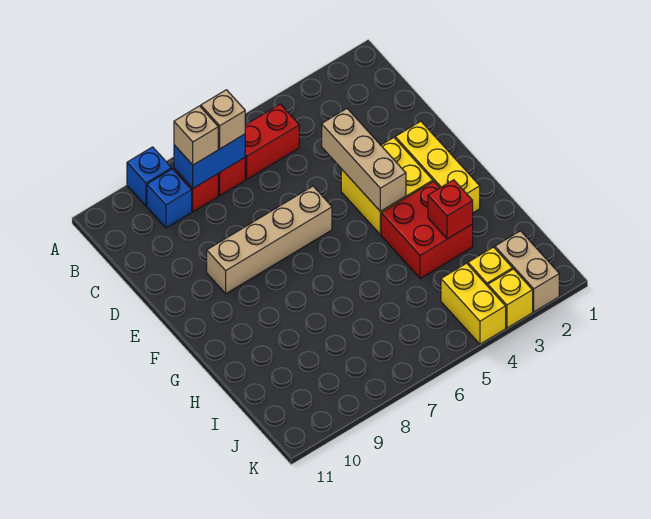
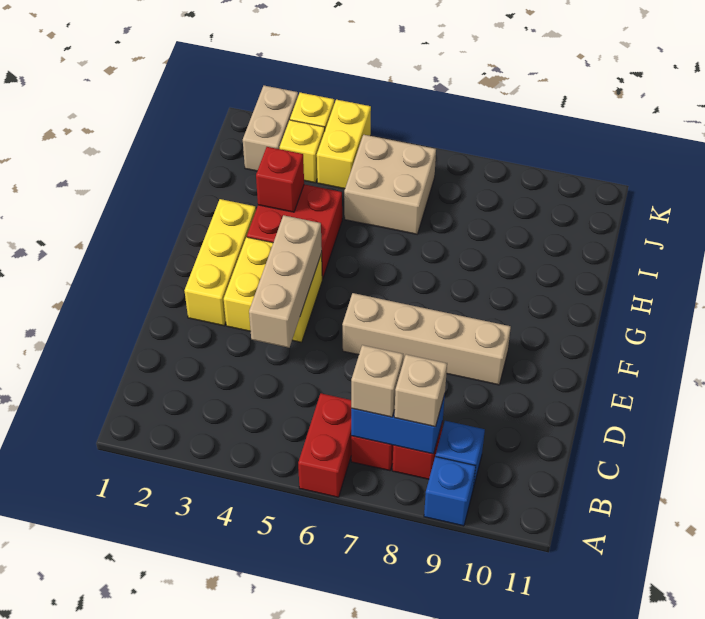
red brick B5:B6 level 1 -> red brick A6:B6 level 1
none -> tan brick I5:J6 level 1

